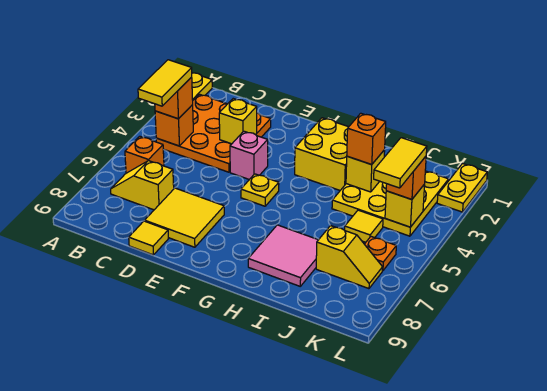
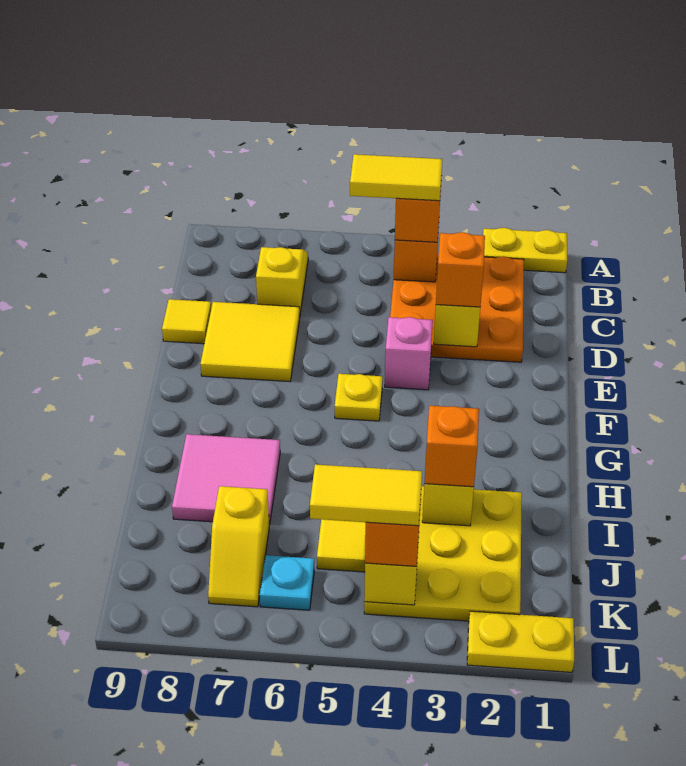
orange brick B6 level 1 -> orange brick D3 level 3
yellow brick G2:H3 level 1 -> none
orange plate K6 level 1 -> cyan plate K6 level 1

